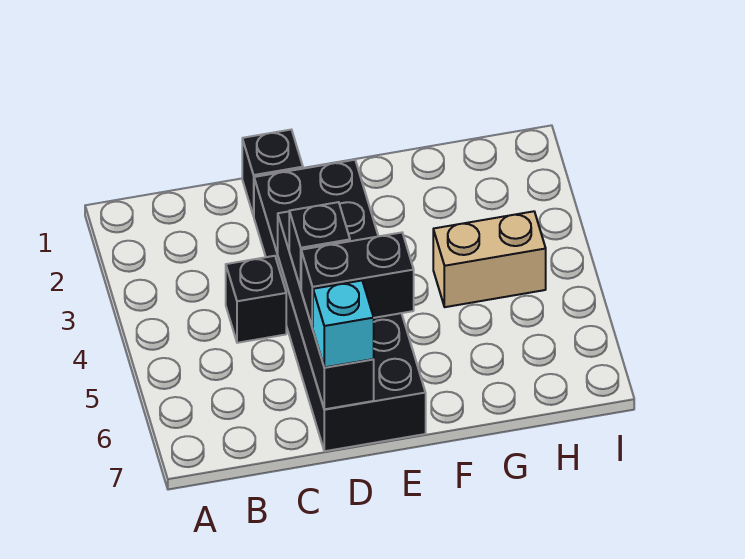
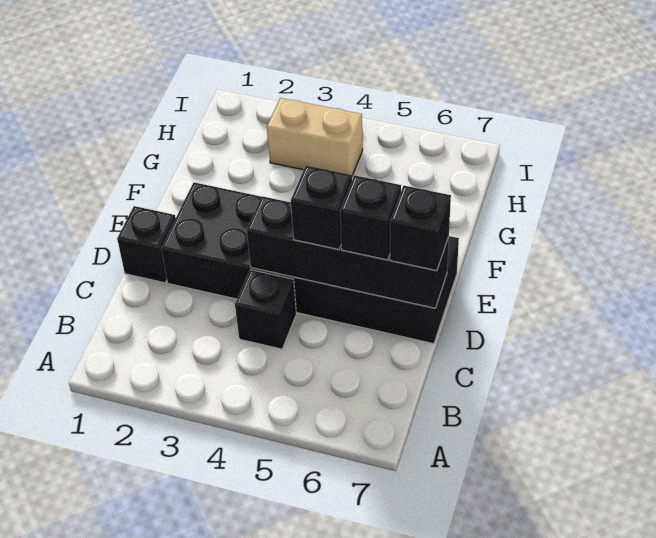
black brick D6:E6 level 3 -> black brick D6 level 3
cyan brick D7 level 3 -> black brick D7 level 3
tan brick G4:H4 level 1 -> tan brick H3:H4 level 1

